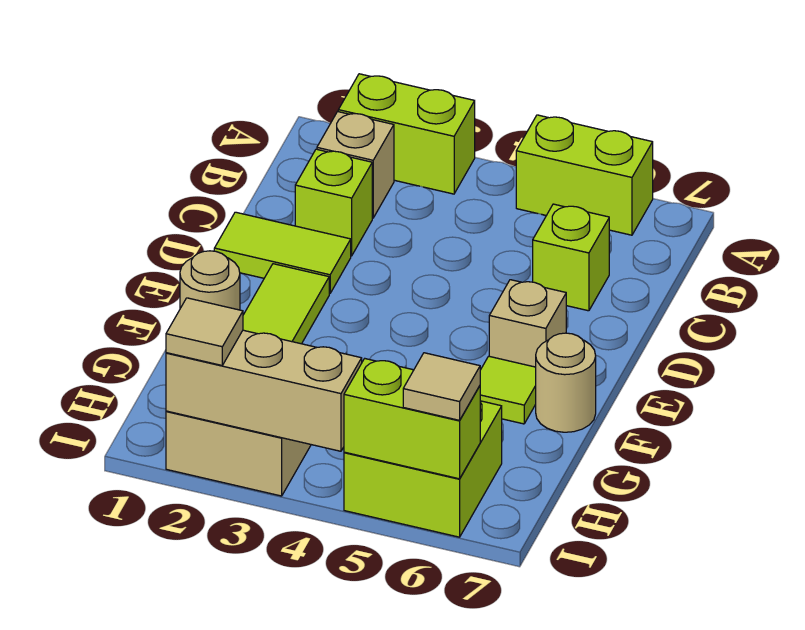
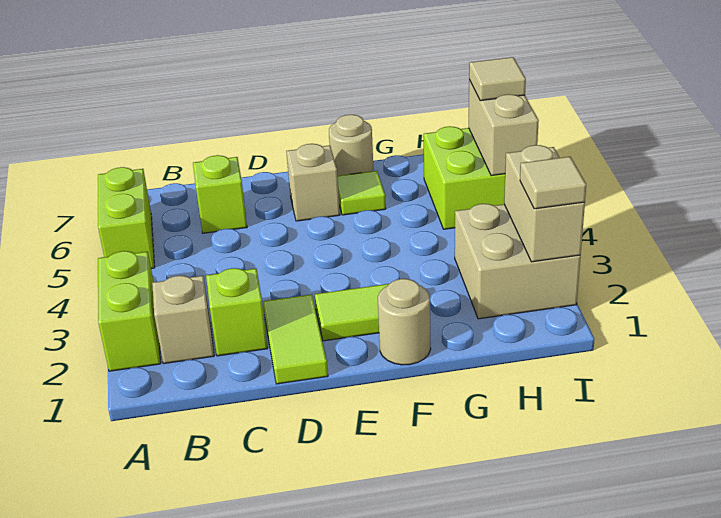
tan brick I2:I4 level 2 -> tan brick I2:I3 level 2
lime brick I5:I6 level 2 -> tan brick I5:I6 level 2

